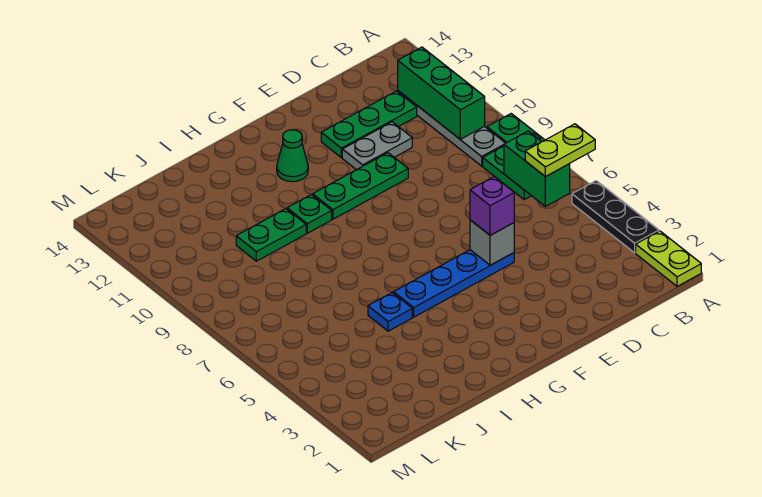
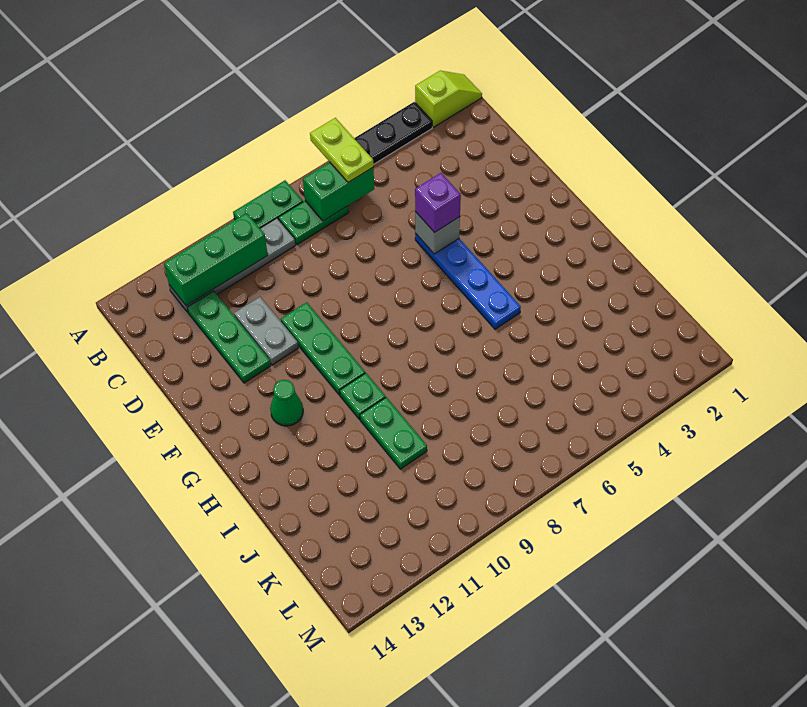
lime plate A1:A2 level 1 -> lime slope A1:A2 level 1 top 2
blue plate I5 level 1 -> none

